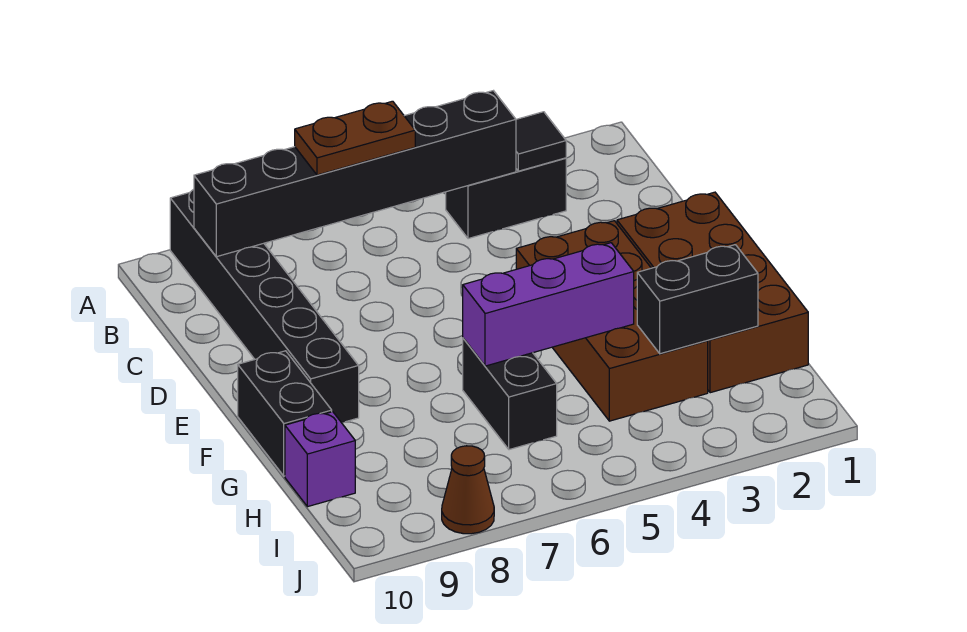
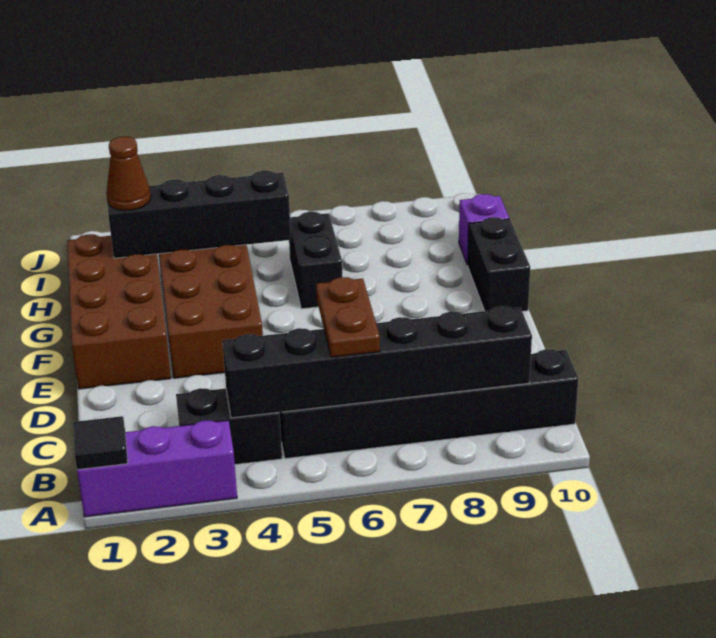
black brick A9:F9 level 1 -> black brick B5:B10 level 1
black tile B3 level 2 -> black tile A1 level 2
brown plate B6:B7 level 3 -> brown plate B6:C6 level 3
purple brick G4:G6 level 2 -> purple brick A1:A3 level 1
black brick H2:H3 level 2 -> black brick H2:H5 level 2
brown cone J8 level 1 -> brown cone H2 level 3

